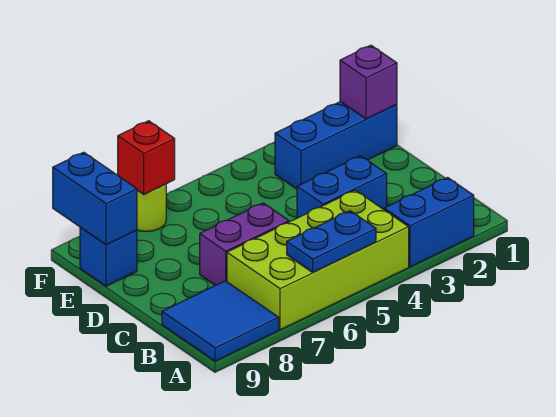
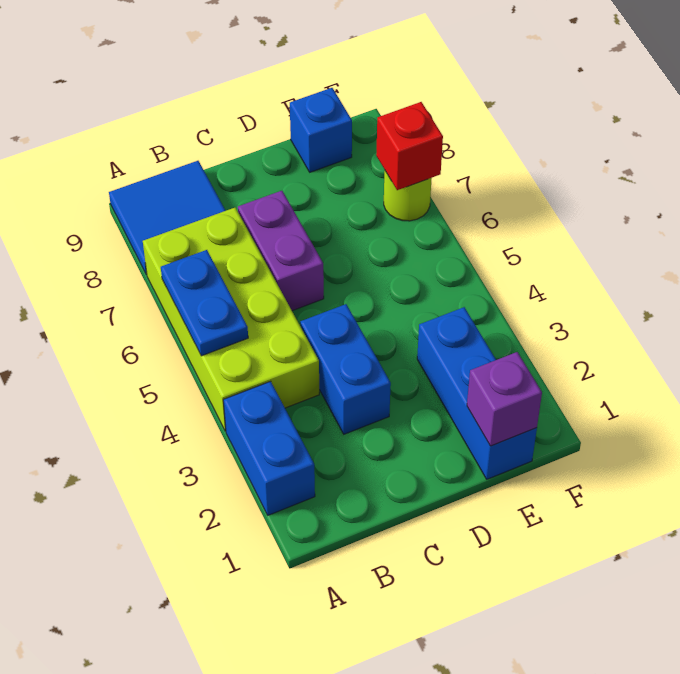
blue brick E9:F9 level 2 -> none

